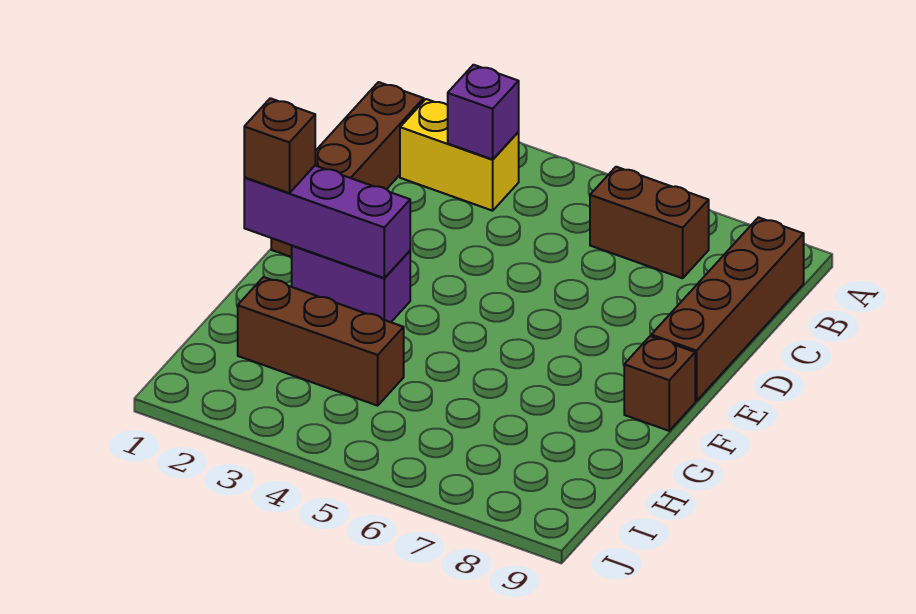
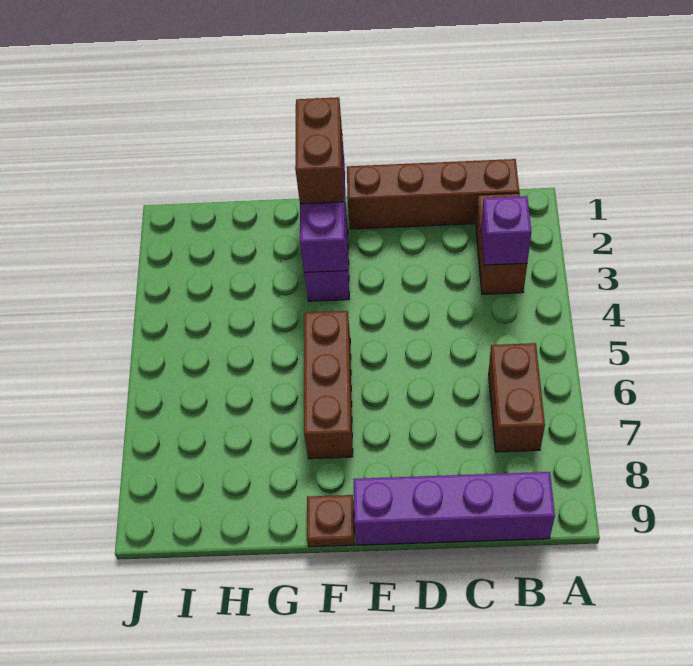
yellow brick B2:B3 level 1 -> brown brick B2:B3 level 1
brown brick B9:E9 level 1 -> purple brick B9:E9 level 1
brown brick F1 level 3 -> brown brick F1:F2 level 3
brown brick F9 level 1 -> brown plate F9 level 1
brown brick H2:H4 level 1 -> brown brick F5:F7 level 1

